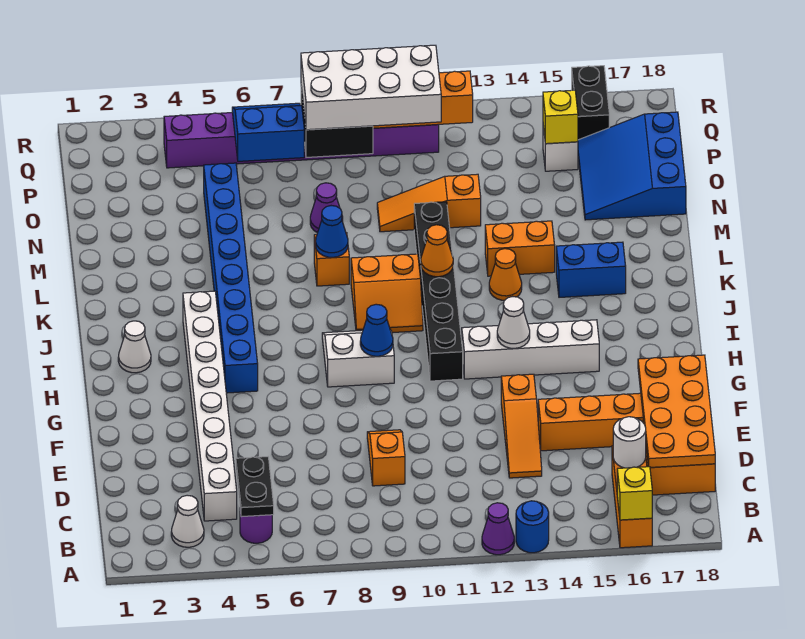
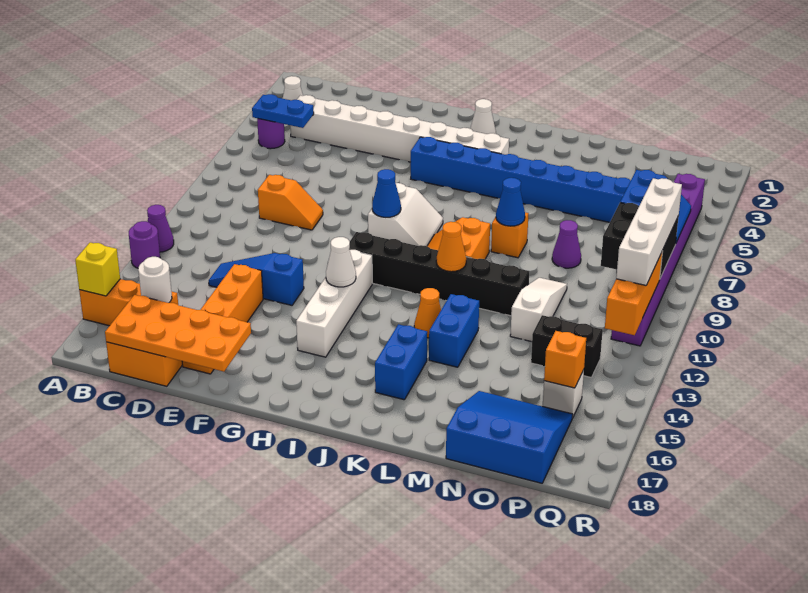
blue round brick A13 level 1 -> purple round brick A13 level 1
black plate B5:C5 level 2 -> blue plate B5:C5 level 2
orange slope D13:F13 level 1 top F -> blue slope D13:F13 level 1 top F
orange brick L13:L14 level 1 -> blue brick L13:L14 level 1
orange slope N10:N12 level 1 top 12 -> white slope N10:N12 level 1 top 12
white brick P8:Q11 level 3 -> white brick Q8:Q11 level 3
yellow brick P15 level 2 -> orange brick P15 level 2
black brick Q16:R16 level 1 -> black brick O13:P13 level 1

